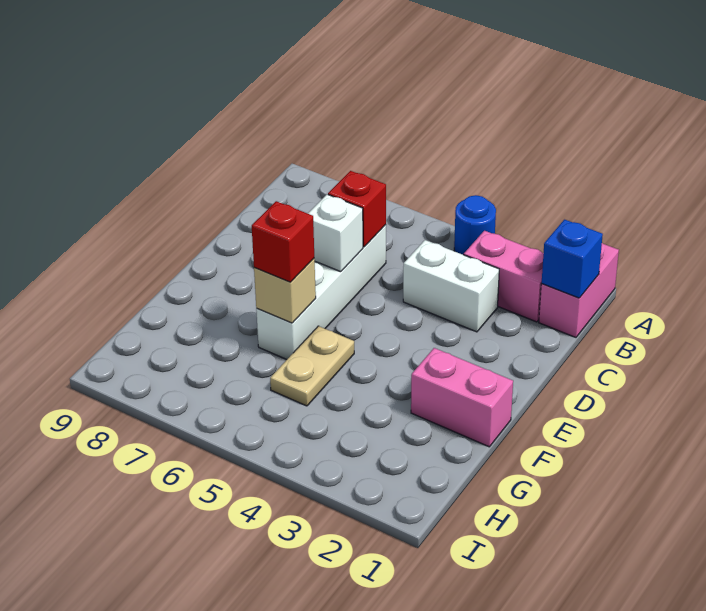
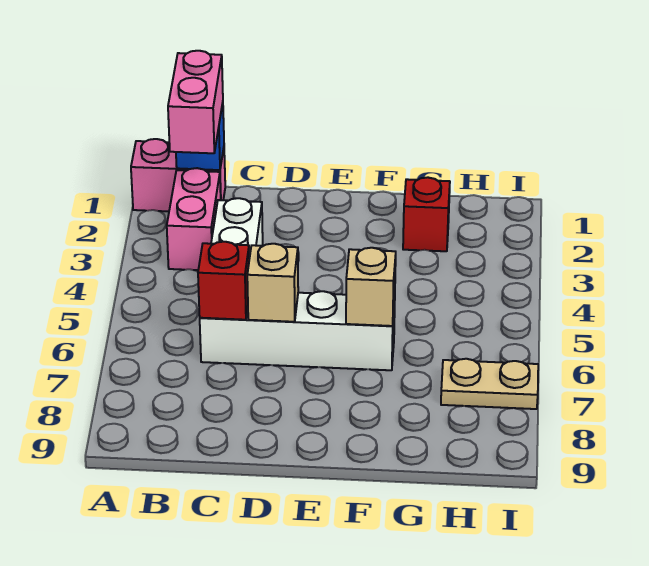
blue round brick A4 level 1 -> none
white brick D6 level 2 -> tan brick D6 level 2
pink brick F1:F2 level 1 -> pink brick B1:B2 level 3
tan plate F5:G5 level 1 -> tan plate H7:I7 level 1
red brick F6 level 3 -> red brick G2 level 1

